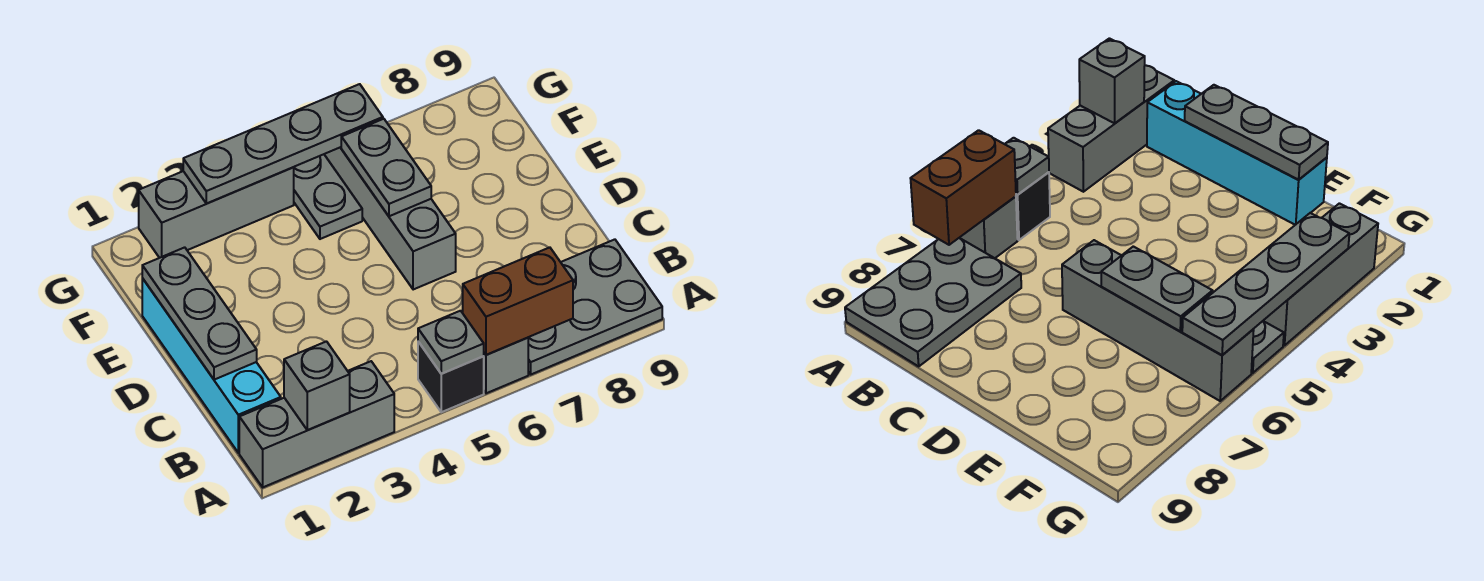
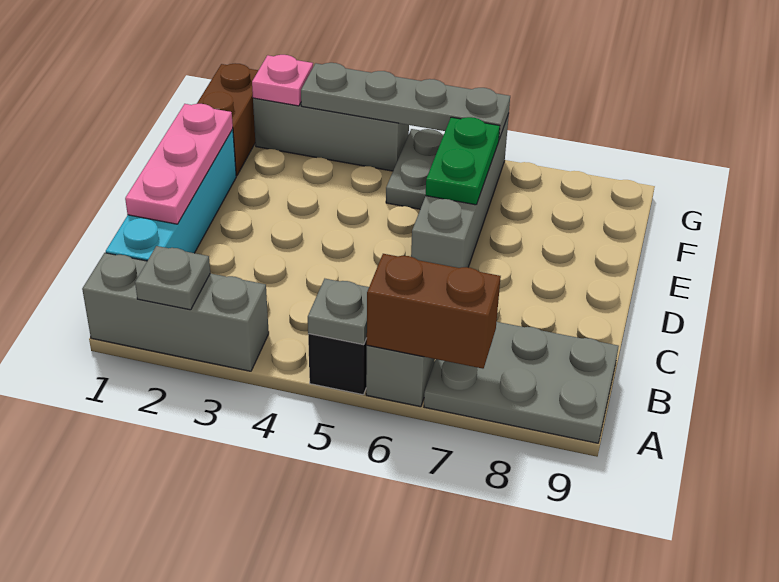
grey brick A2 level 2 -> grey plate A2 level 2
grey plate C1:E1 level 2 -> pink plate C1:E1 level 2
grey plate E6:F6 level 2 -> green plate E6:F6 level 2
none -> brown brick F1:G1 level 1
none -> pink plate G2 level 2

